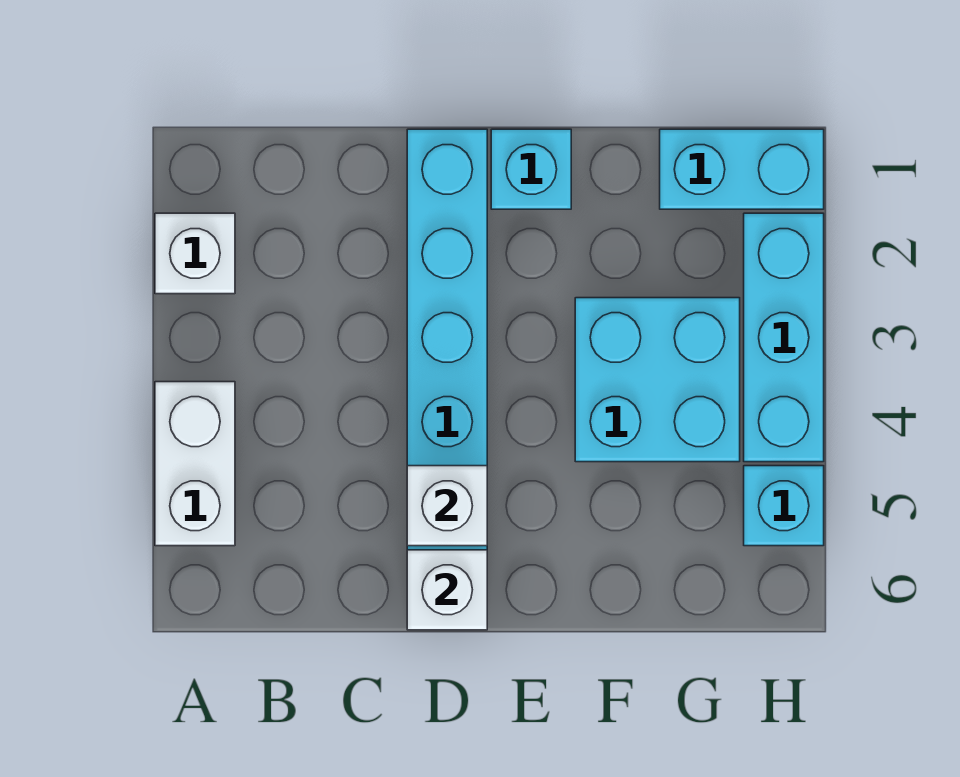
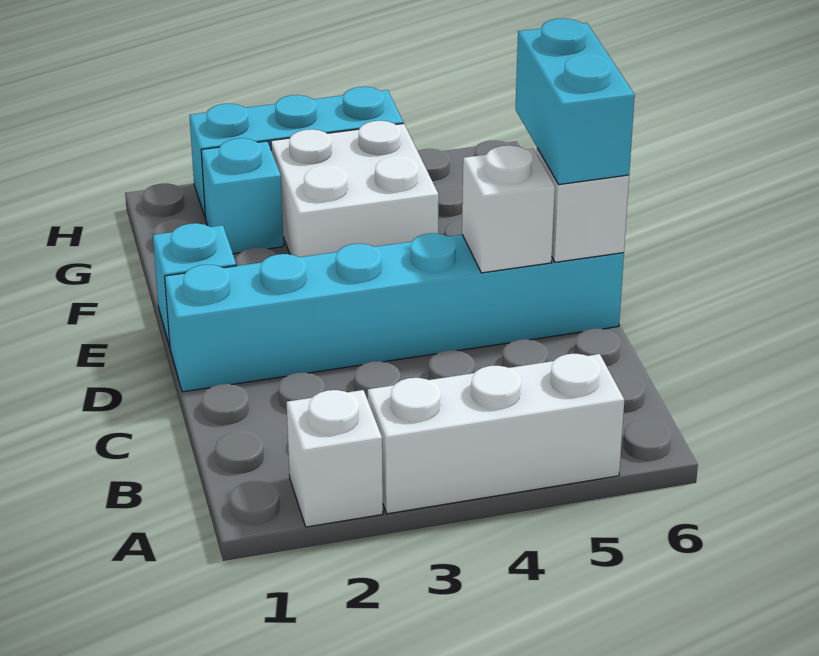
white brick A4:A5 level 1 -> white brick A3:A5 level 1
cyan brick F3:G4 level 1 -> white brick F3:G4 level 1
cyan brick G1:H1 level 1 -> cyan brick D6:E6 level 3
cyan brick H5 level 1 -> cyan brick G2 level 1

